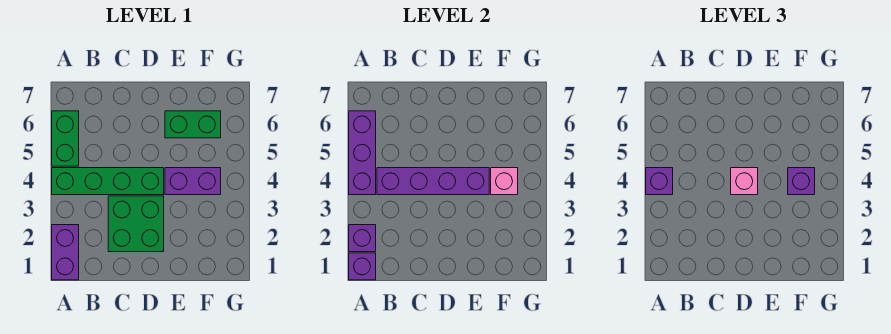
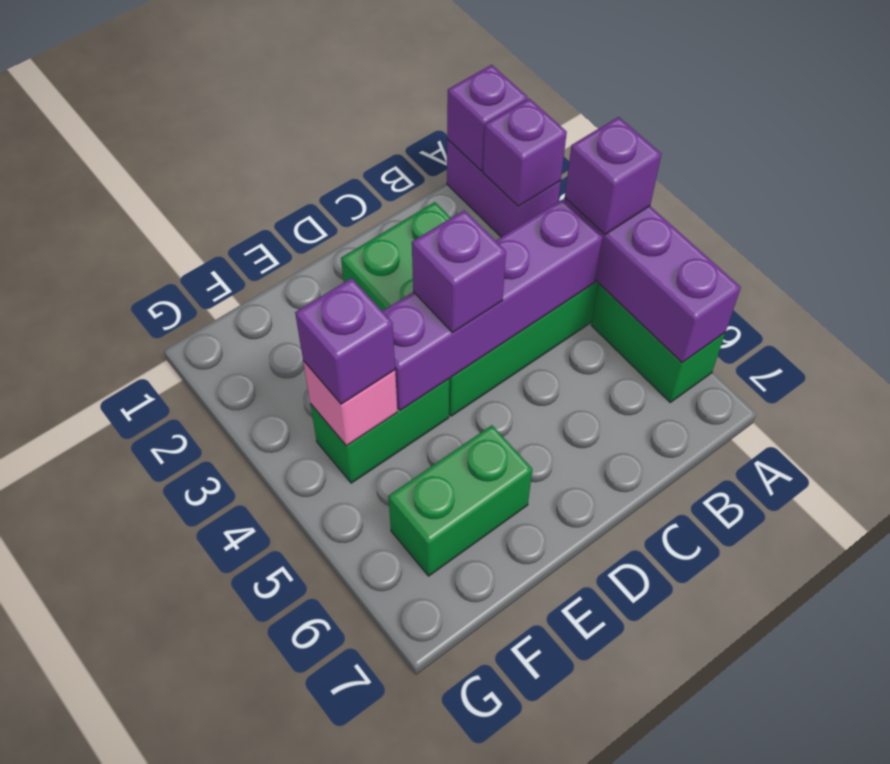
pink brick D4 level 3 -> purple brick D4 level 3
purple brick E4:F4 level 1 -> green brick E4:F4 level 1

